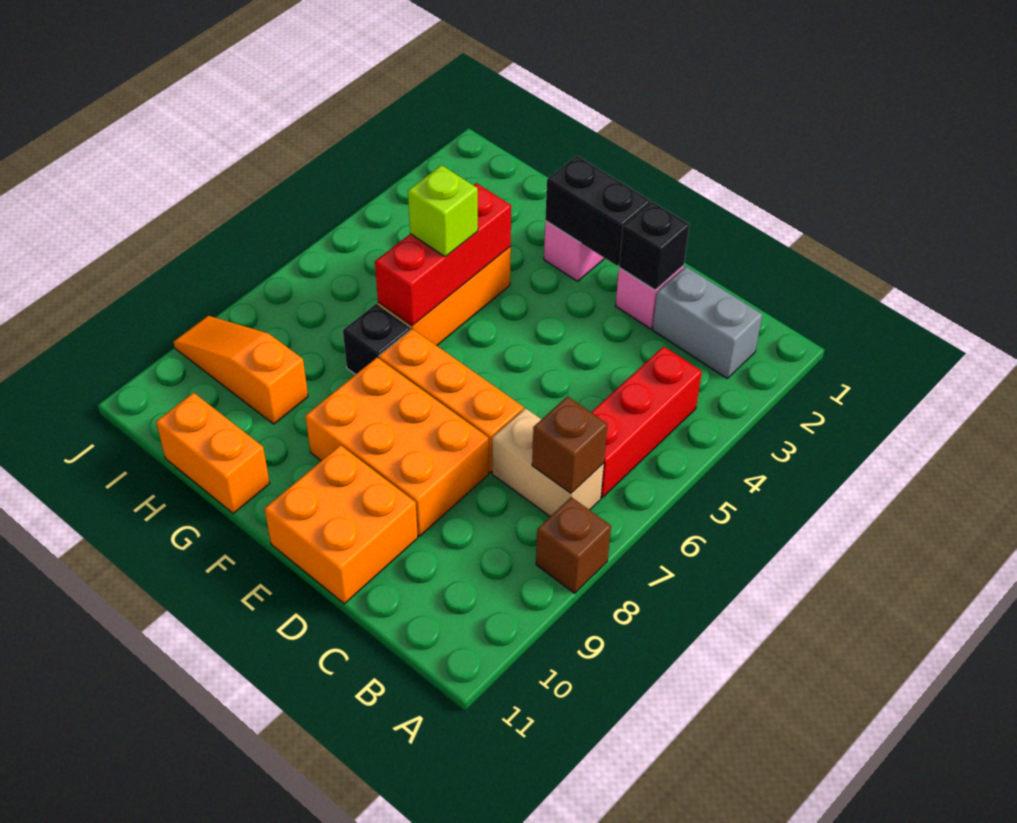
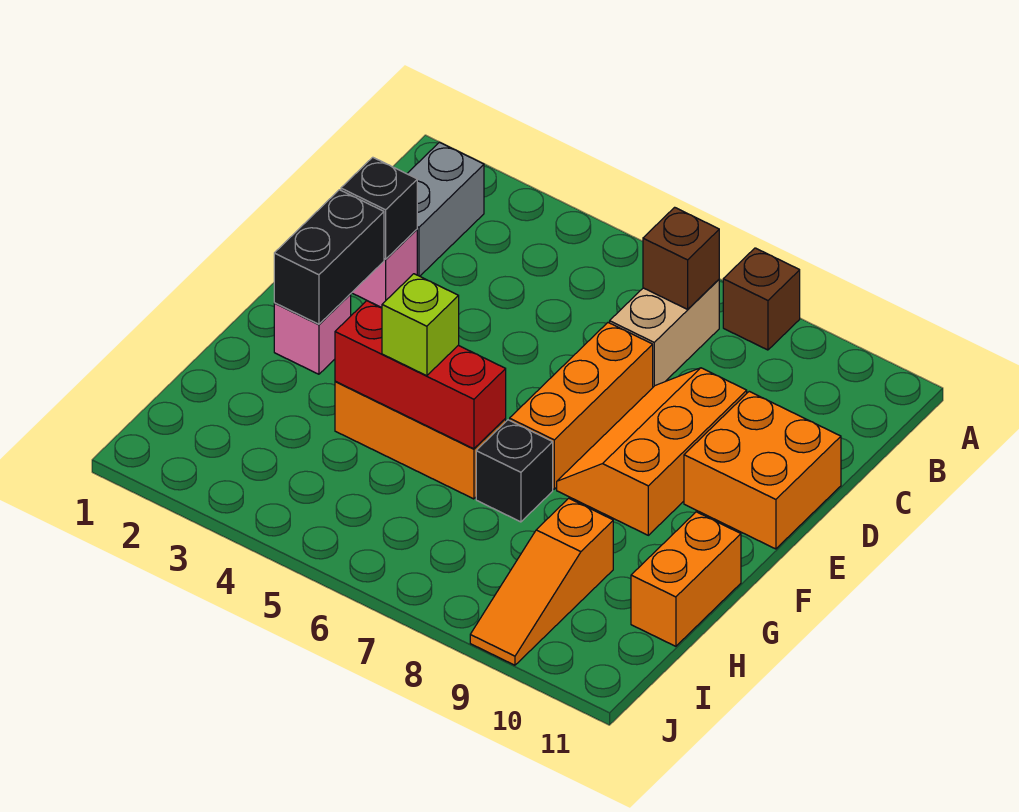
red brick B4:B6 level 1 -> none
orange brick D8:F9 level 1 -> orange slope D8:F9 level 1 top 9

